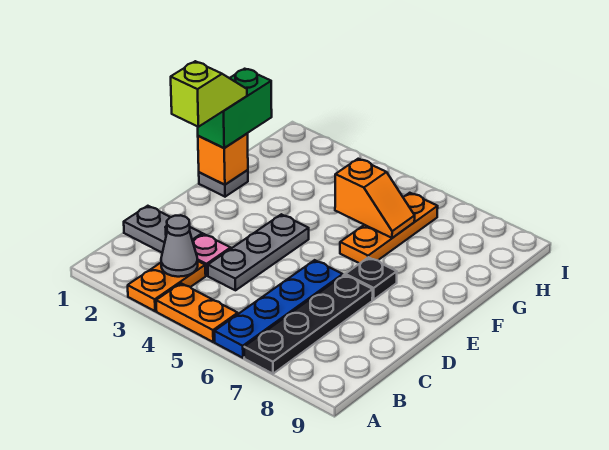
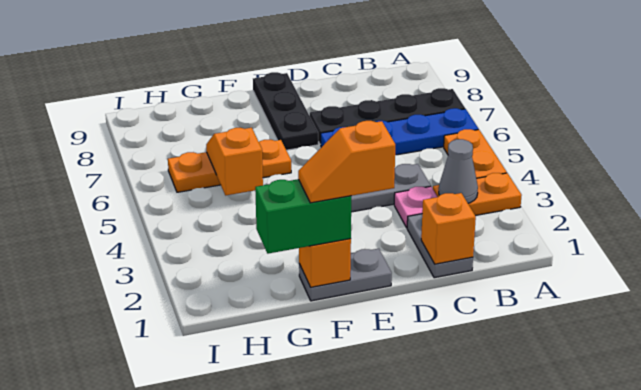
none -> orange brick C1 level 2
lime slope E1:F1 level 4 top E -> orange slope E1:F1 level 4 top E
black plate E7 level 1 -> black plate E7:E9 level 1
grey plate F1 level 1 -> grey plate E1:F1 level 1

